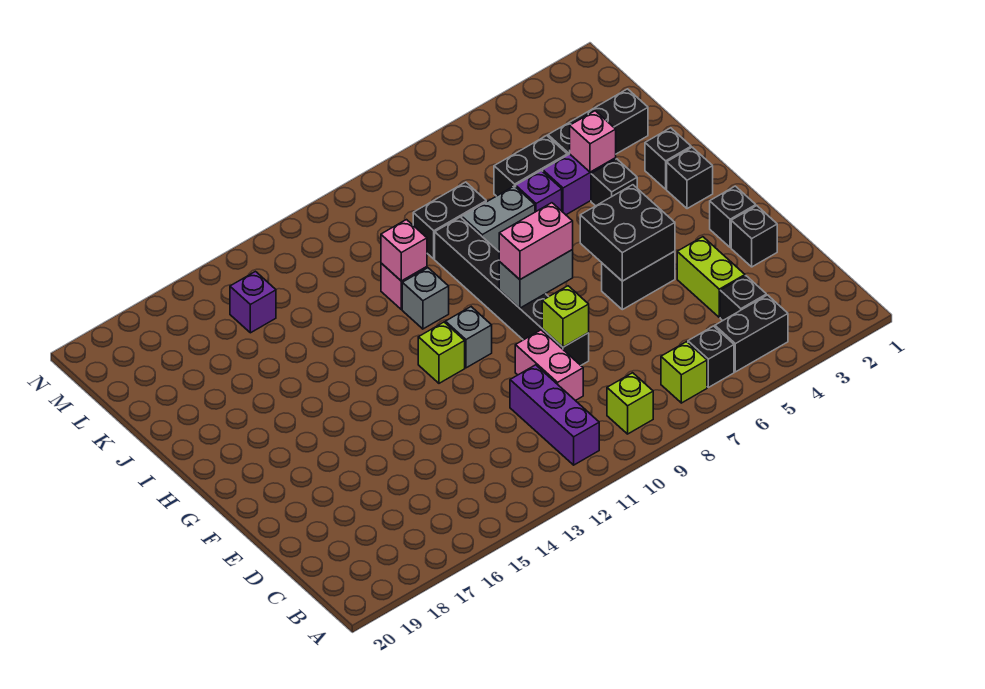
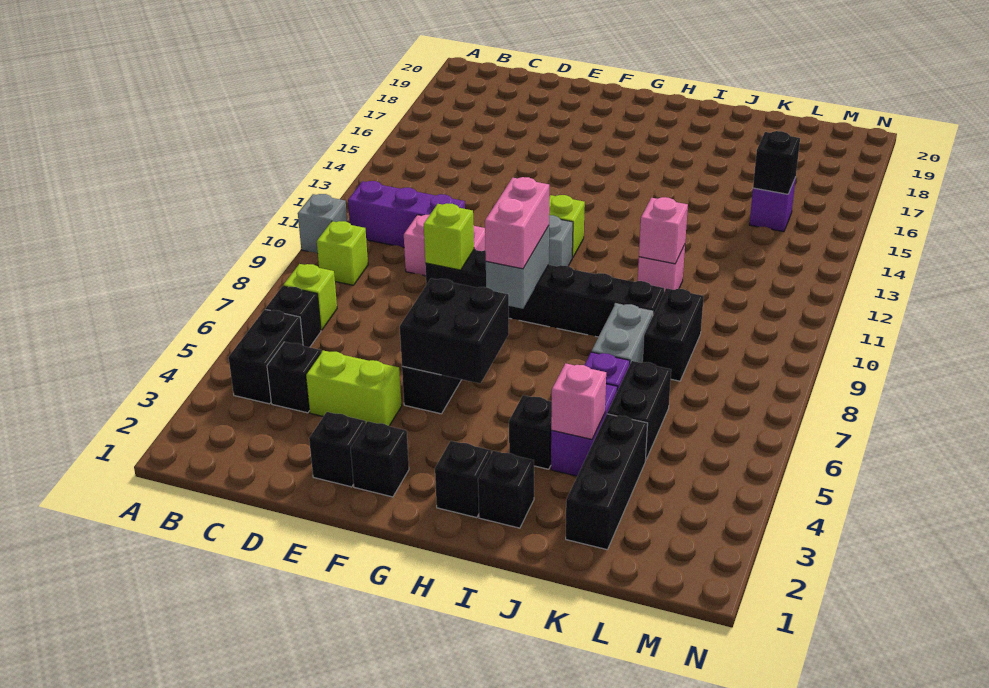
grey brick I11 level 1 -> grey brick A10 level 1
none -> black brick L15 level 2

